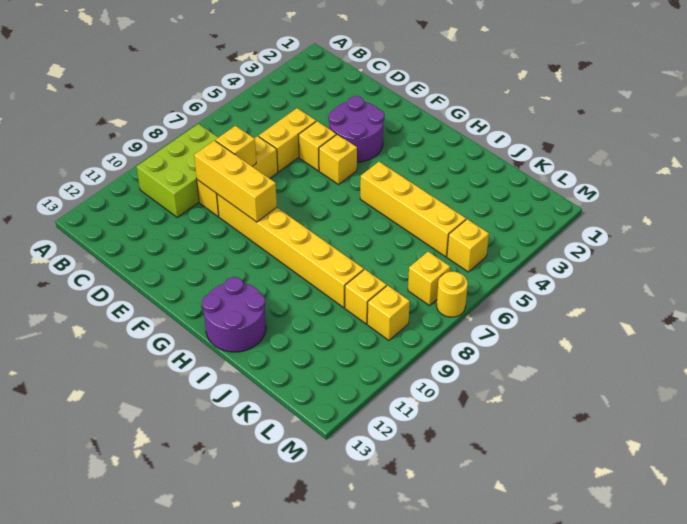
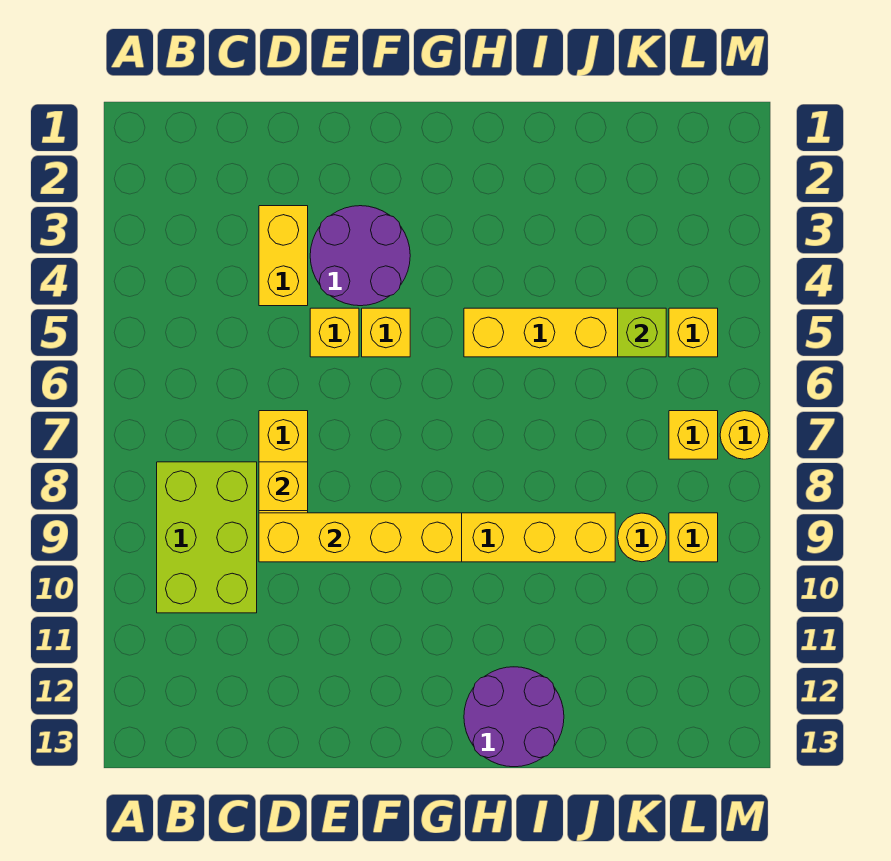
yellow brick D5:D6 level 1 -> yellow brick D3:D4 level 1
yellow brick D9:F9 level 2 -> yellow brick D9:G9 level 2
none -> lime brick K5 level 2
yellow brick K9 level 1 -> yellow round brick K9 level 1

